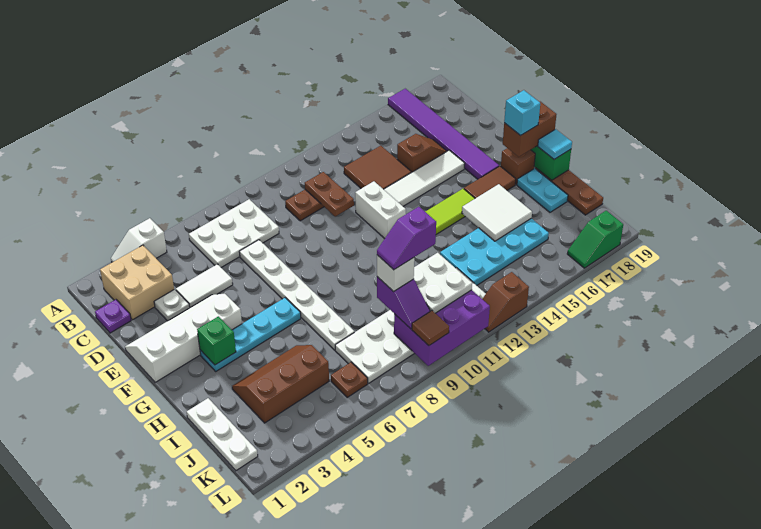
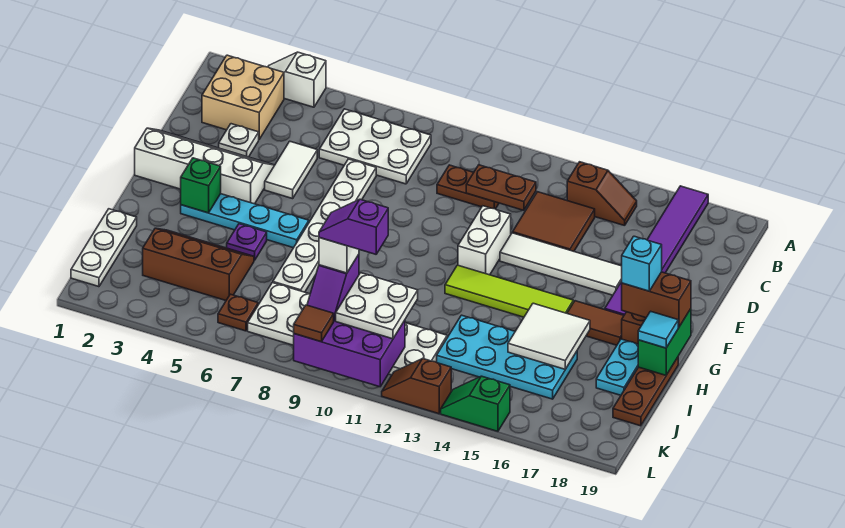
purple plate C1 level 1 -> purple plate H5 level 1
brown plate C11:D11 level 2 -> brown plate C11:C12 level 2
white tile D4:D5 level 1 -> white tile D5:E5 level 1
brown slope D15:D16 level 1 top 15 -> brown slope B14:B15 level 1 top 14
green slope L17:L18 level 1 top 18 -> green slope L14:L15 level 1 top 15

